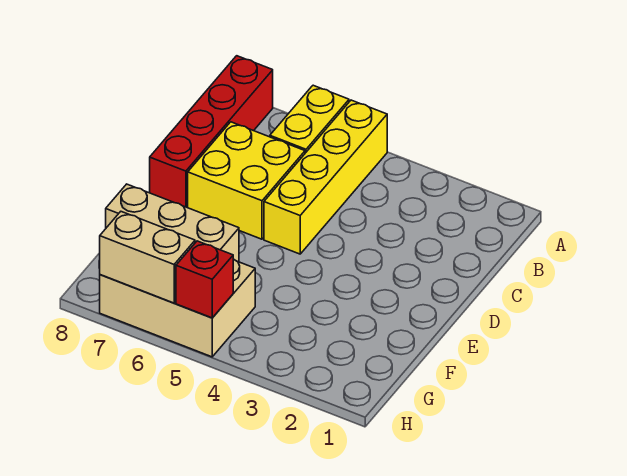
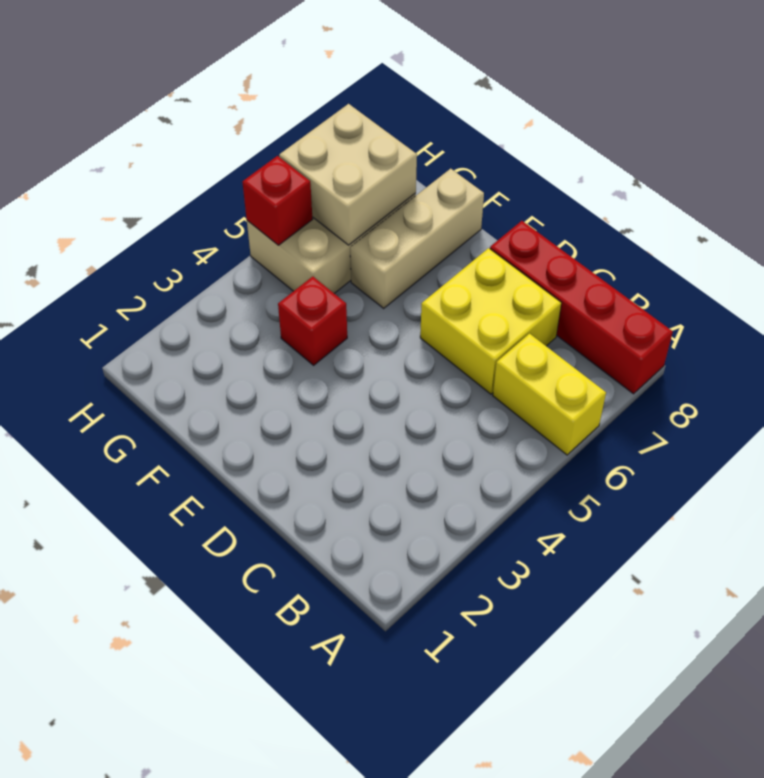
yellow brick A5:D5 level 1 -> none
none -> red brick F4 level 1
tan brick H6:H7 level 2 -> tan brick G6:H7 level 2

